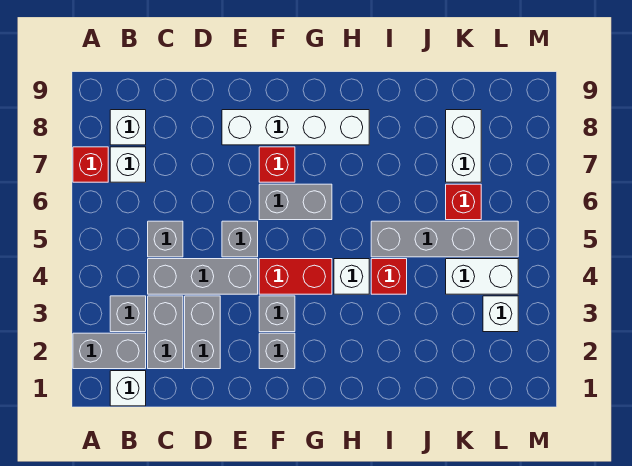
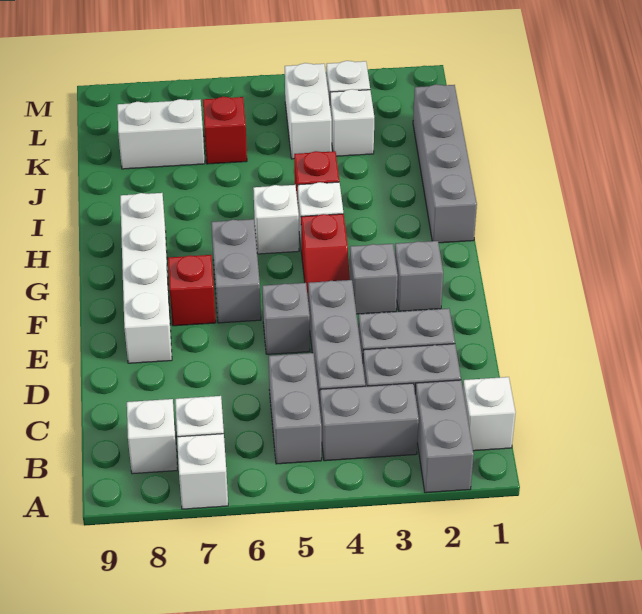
red brick A7 level 1 -> white brick A7 level 1
grey brick B3 level 1 -> grey brick B3:B4 level 1
grey brick C5 level 1 -> grey brick B5:C5 level 1
red brick F4:G4 level 1 -> red slope F4:G4 level 1 top G
none -> white brick H5 level 1
grey brick I5:L5 level 1 -> grey brick H1:K1 level 1
none -> white brick K3 level 1

